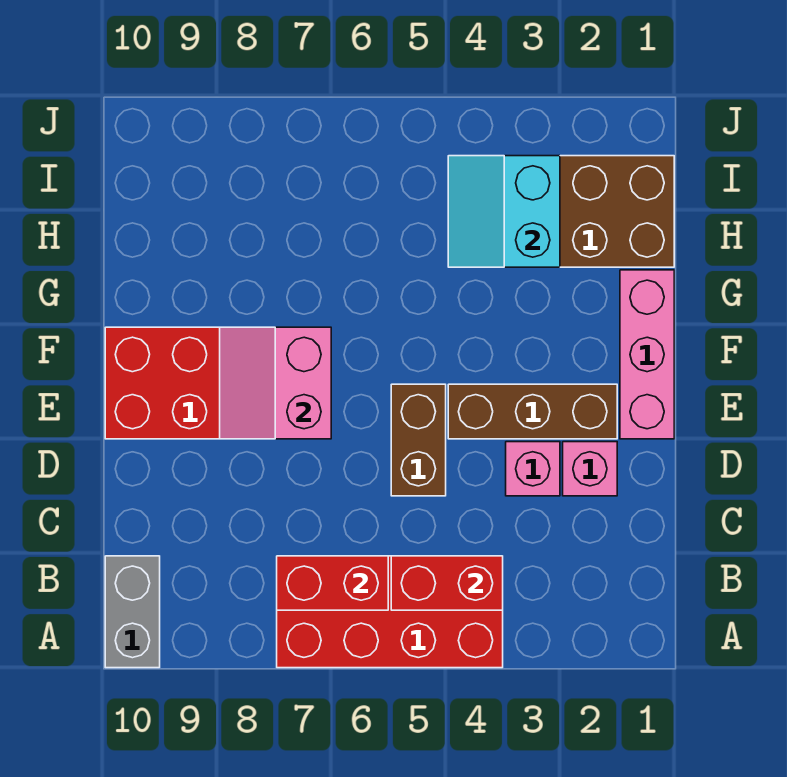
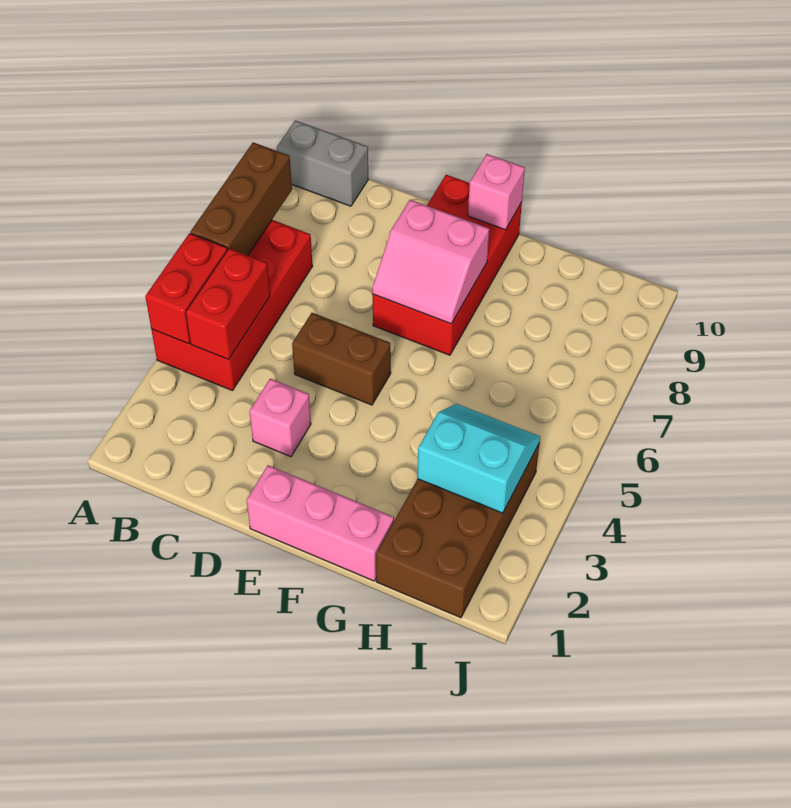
red brick B6:B7 level 2 -> red brick A4:A5 level 2
pink brick D2 level 1 -> pink brick F10 level 2
brown brick E2:E4 level 1 -> brown brick A6:A8 level 2
pink slope E7:F8 level 2 top 7 -> pink slope E7:F8 level 2 top 8

